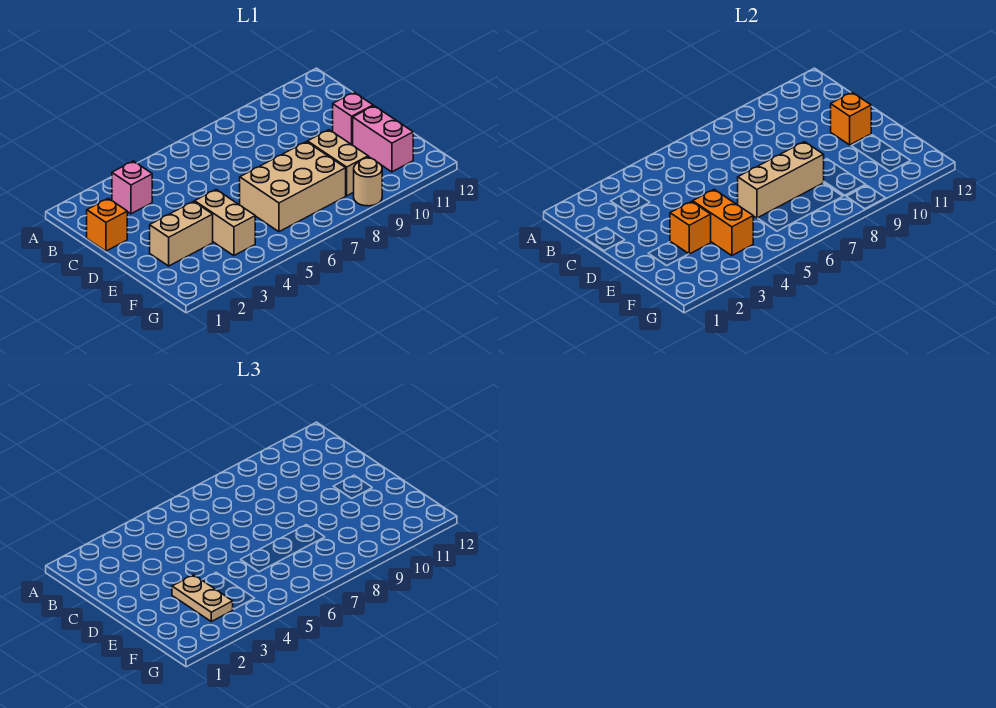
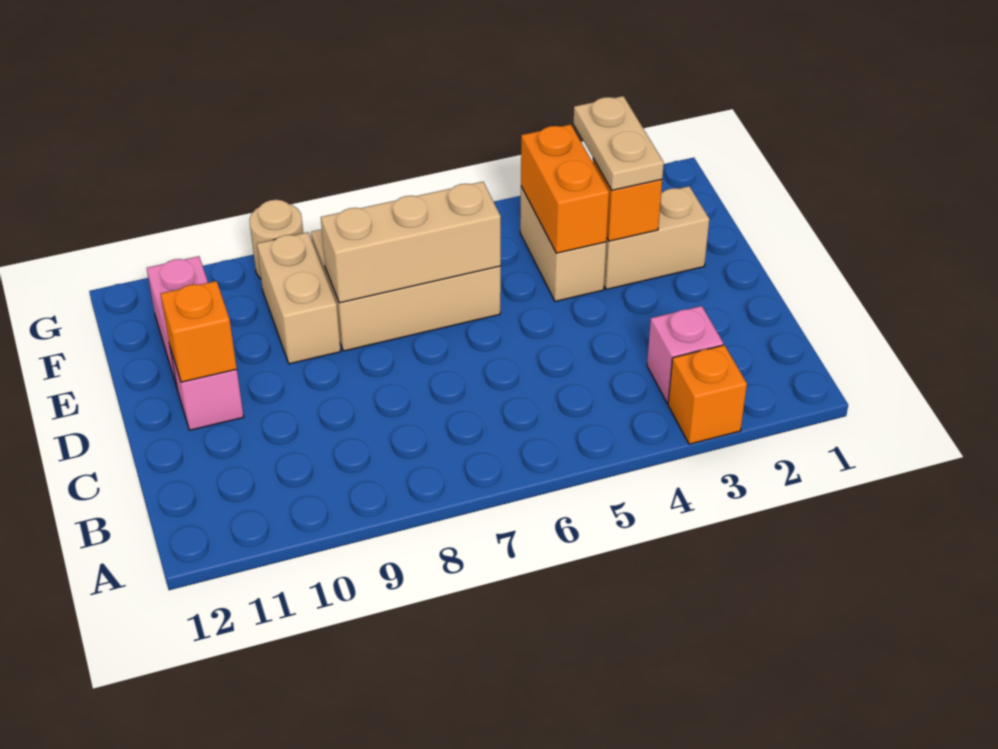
orange brick C1 level 1 -> orange brick A3 level 1

